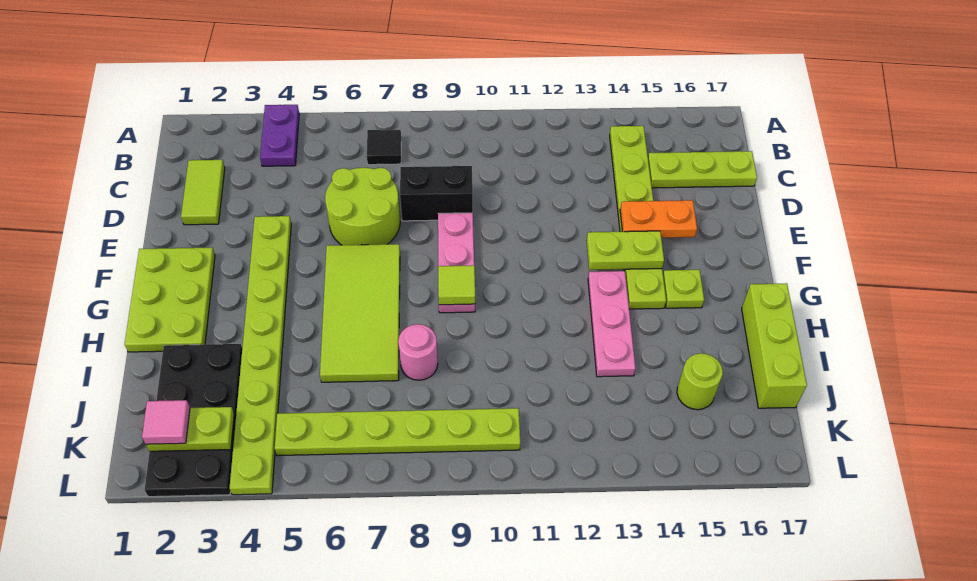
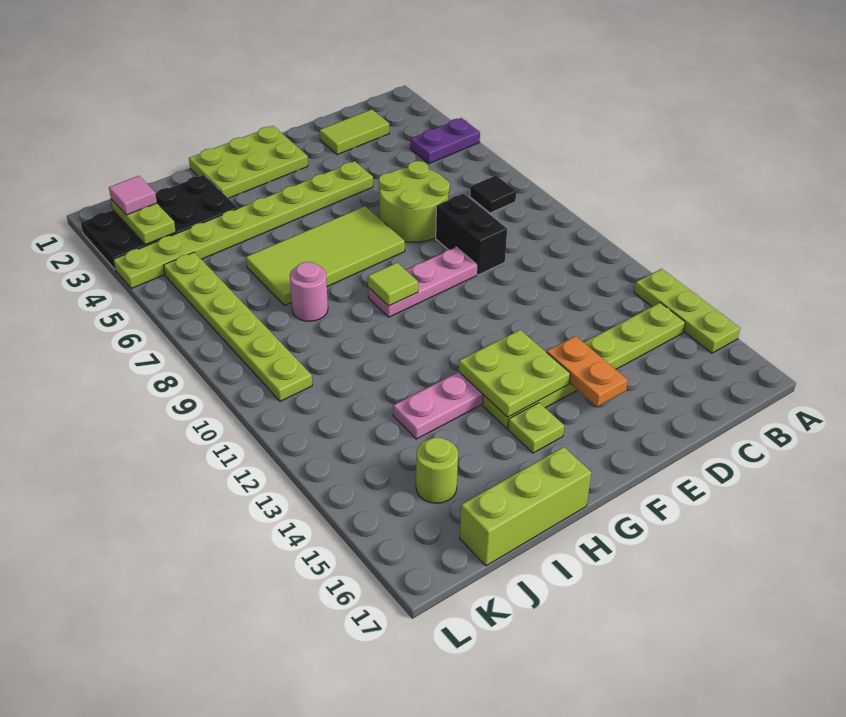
lime plate C15:C17 level 1 -> lime plate A13:A15 level 1
lime plate F13:F14 level 2 -> lime plate F13:G14 level 2

